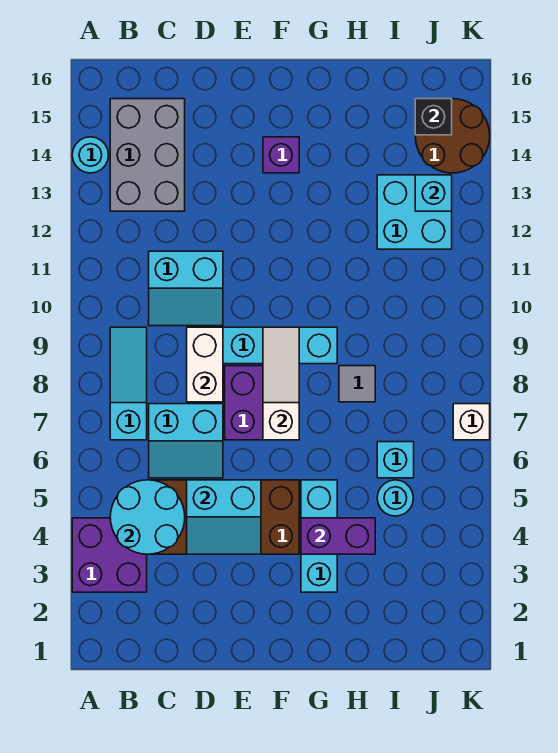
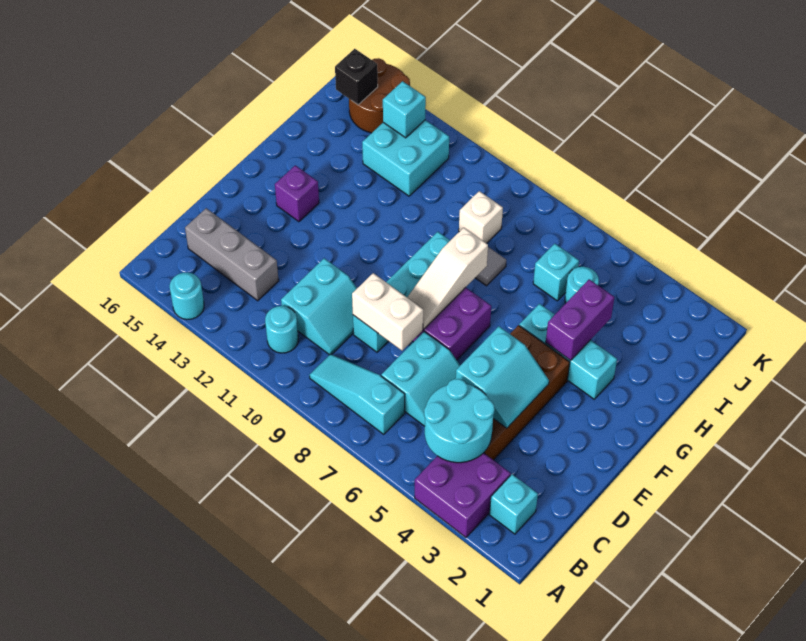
none -> cyan brick B2 level 1
none -> cyan round brick B11 level 1
grey brick B13:C15 level 1 -> grey brick C13:C15 level 1
white slope F7:F9 level 2 top 7 -> white slope E8:G8 level 2 top G
white brick K7 level 1 -> white brick I9 level 1

